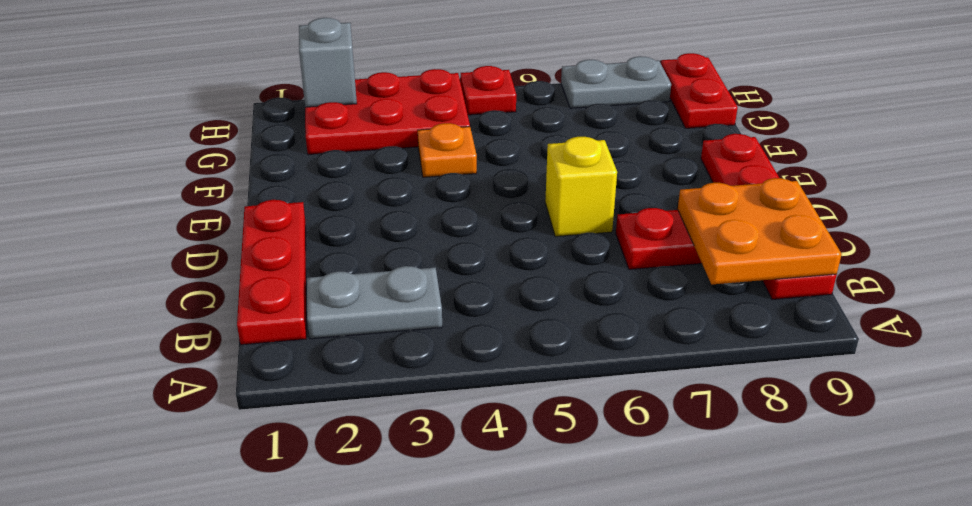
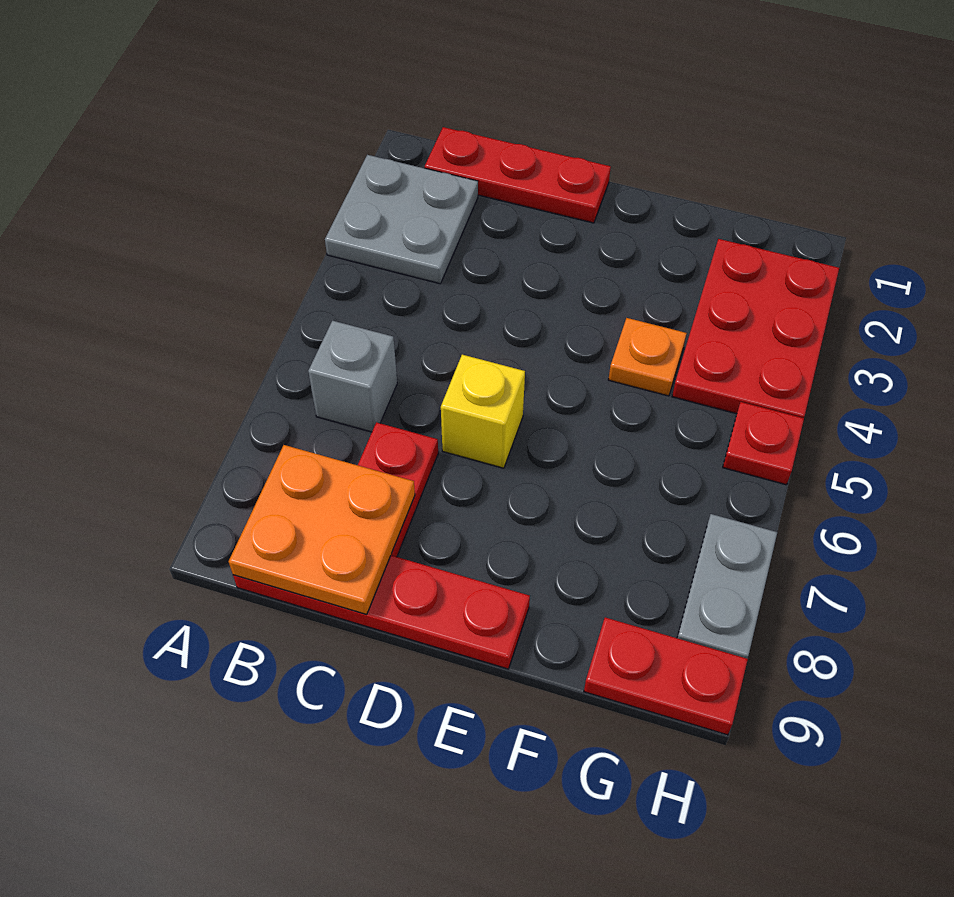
grey plate B2:B3 level 1 -> grey plate A2:B3 level 1
grey brick H2 level 2 -> grey brick B6 level 1

